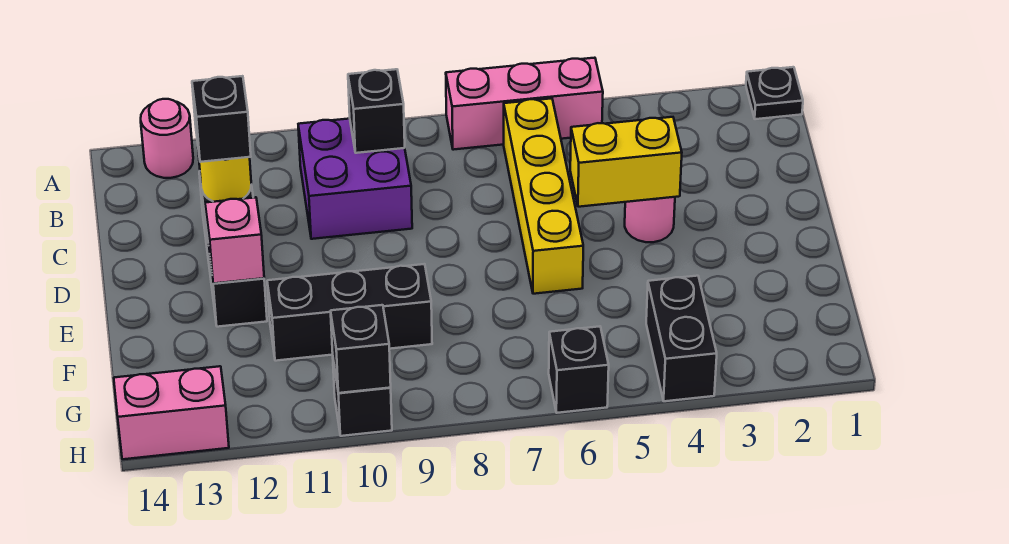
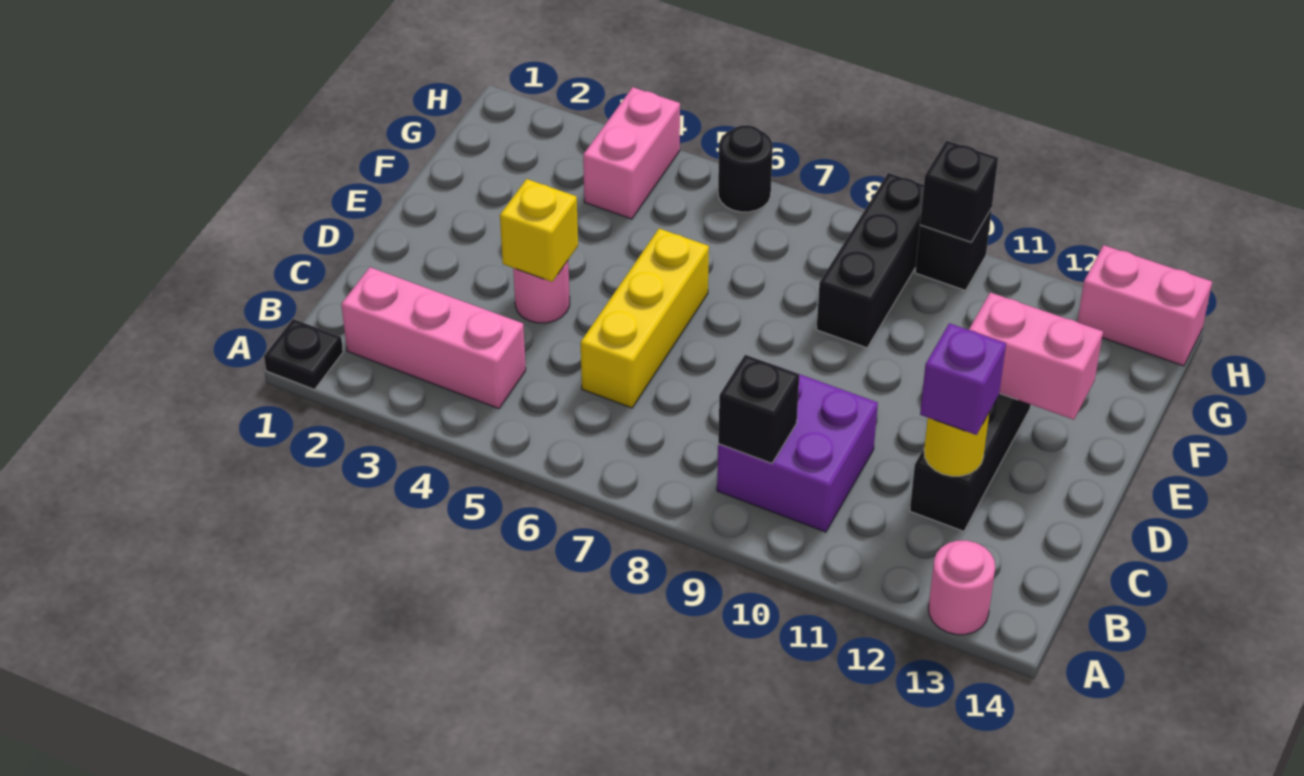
pink brick A5:A7 level 1 -> pink brick B2:B4 level 1
yellow brick B6:E6 level 1 -> yellow brick C6:E6 level 1
black brick C12 level 3 -> purple brick C12 level 3
yellow brick D4:D5 level 2 -> yellow brick D4 level 2
pink brick E12 level 2 -> pink brick E12:E13 level 2
black brick F9:F11 level 1 -> black brick F9:H9 level 1
black brick G4:H4 level 1 -> pink brick G4:H4 level 1
black brick H6 level 1 -> black round brick H6 level 1

